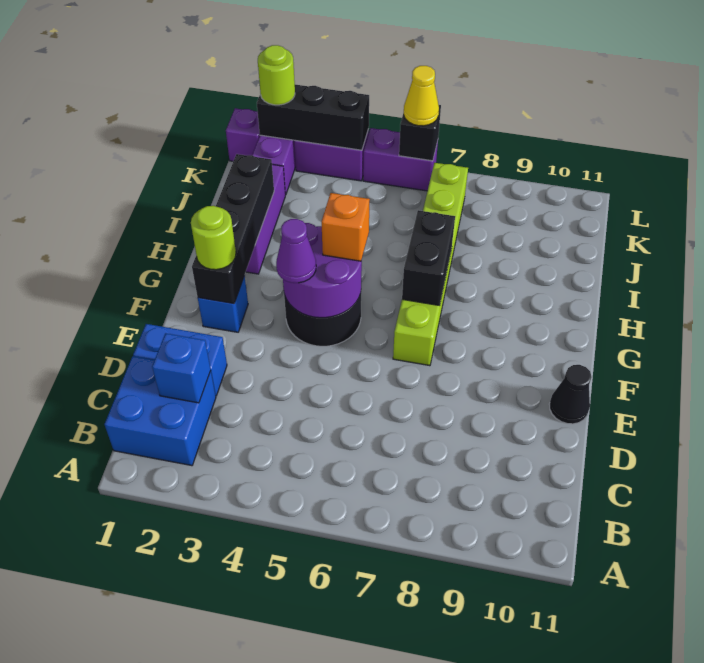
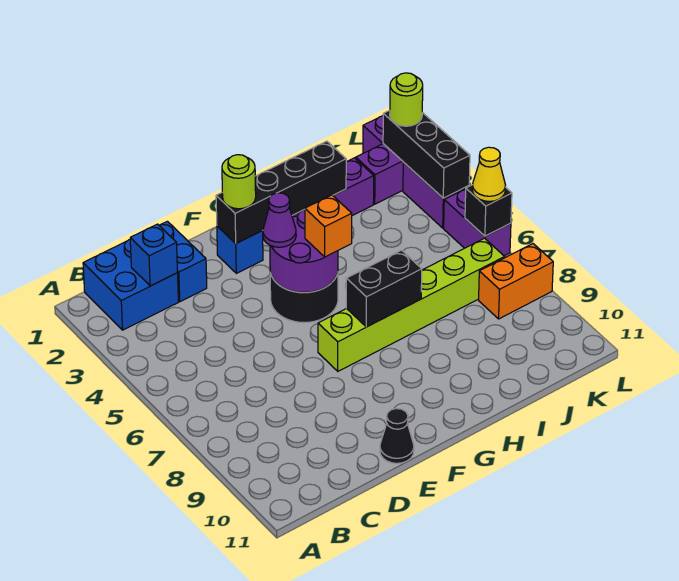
none -> orange brick K8:L8 level 1

